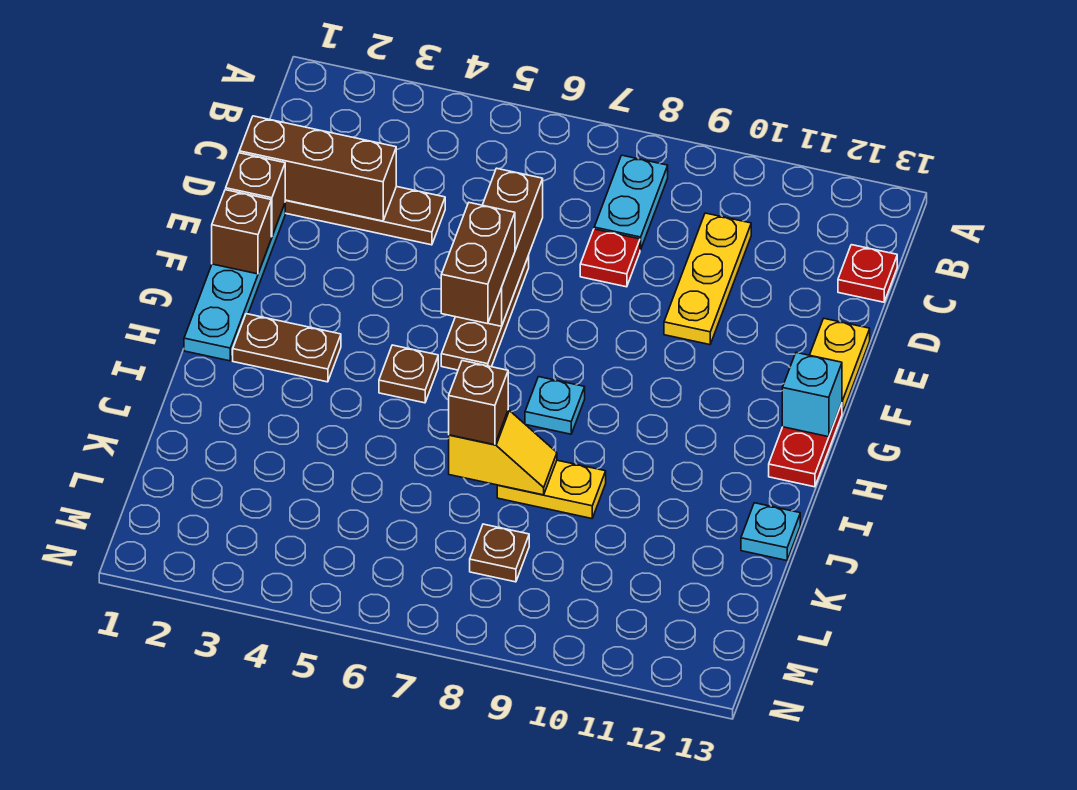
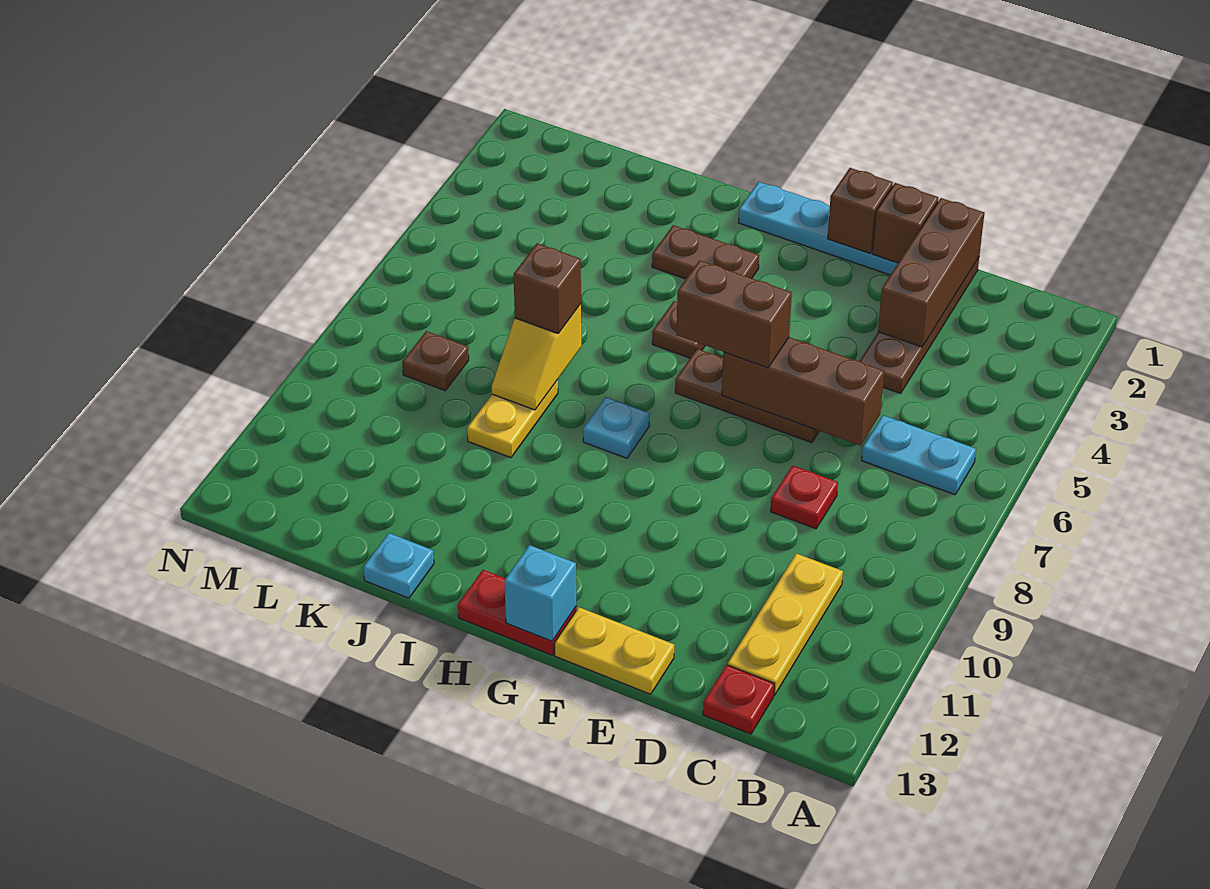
cyan plate B8:C8 level 1 -> cyan plate B6:C6 level 1
yellow plate C10:E10 level 1 -> yellow plate C10:C12 level 1
brown plate H2:H3 level 1 -> brown plate H3:I3 level 1

